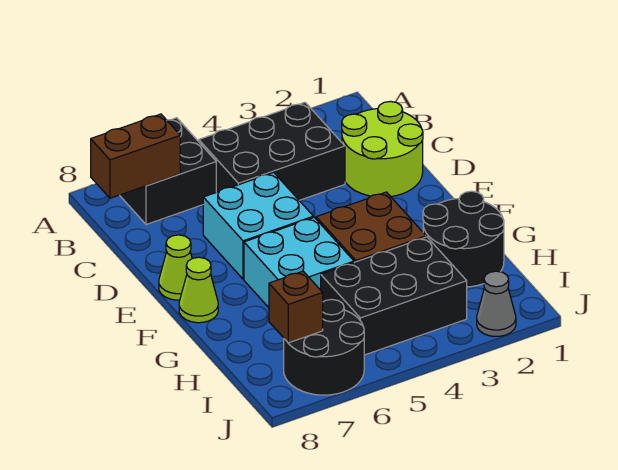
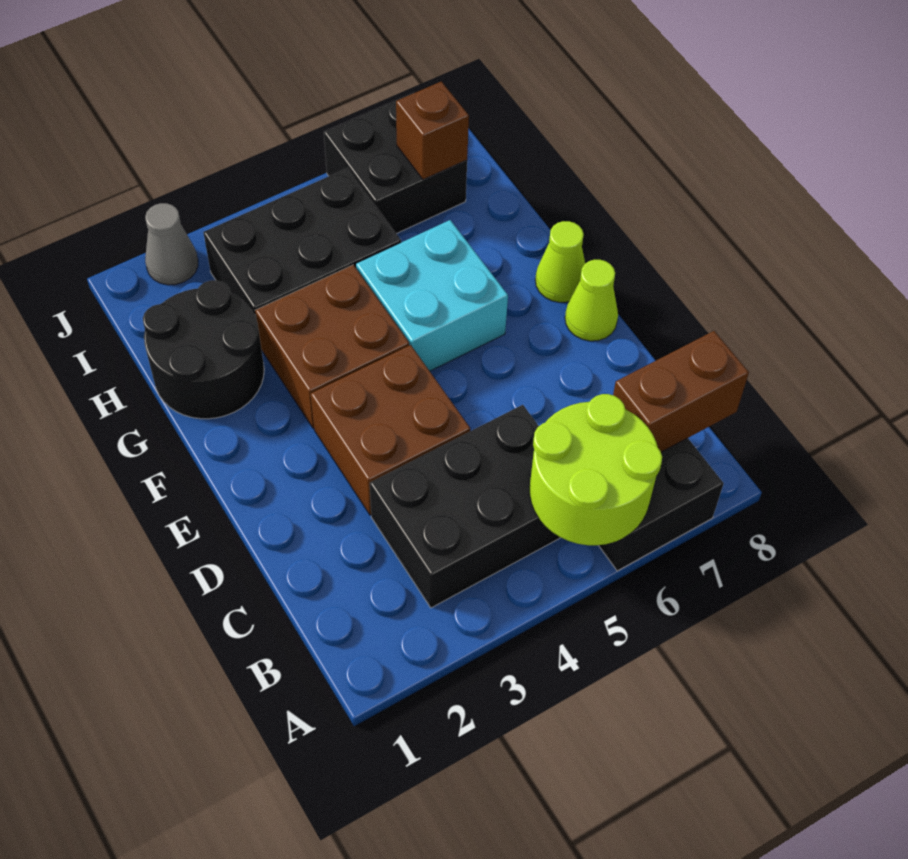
lime round brick C1:D2 level 1 -> lime round brick A5:B6 level 2
none -> brown brick D3:E4 level 1
cyan brick D5:E6 level 1 -> none
black round brick I6:J7 level 1 -> black brick I6:J7 level 1

